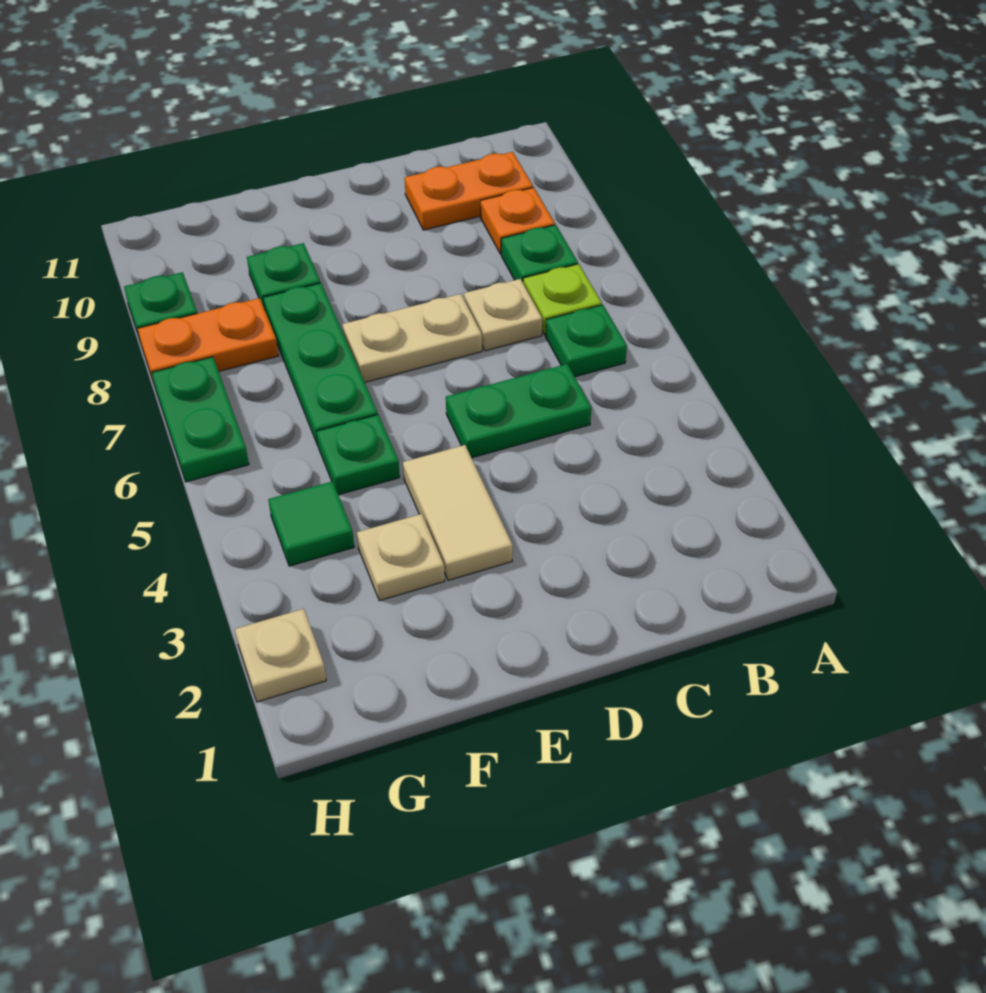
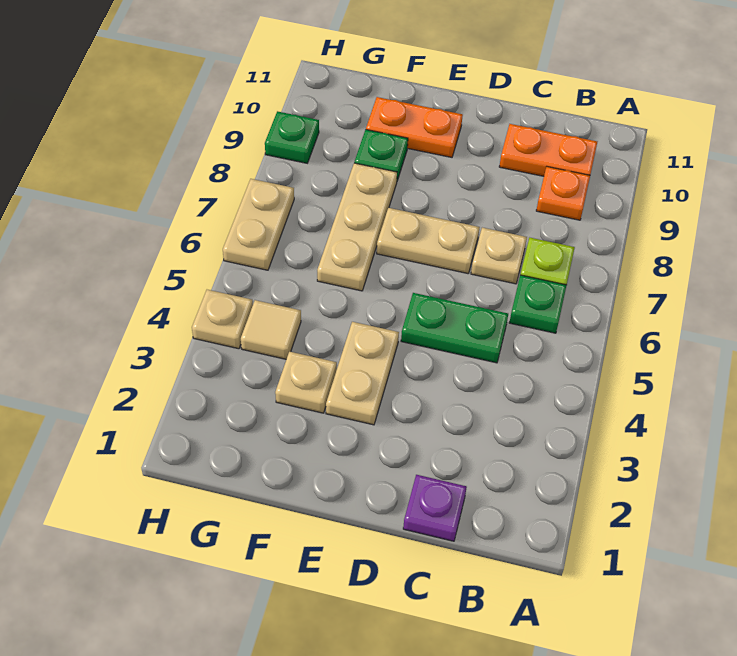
green plate B8 level 1 -> none
none -> purple plate C1 level 1
tan tile E3:E4 level 1 -> tan plate E3:E4 level 1
green plate F5 level 1 -> none
green plate F6:F8 level 1 -> tan plate F6:F8 level 1
green tile G4 level 1 -> tan tile G4 level 1
orange plate G8:H8 level 1 -> orange plate E10:F10 level 1
tan plate H2 level 1 -> tan plate H4 level 1
green plate H6:H7 level 1 -> tan plate H6:H7 level 1

